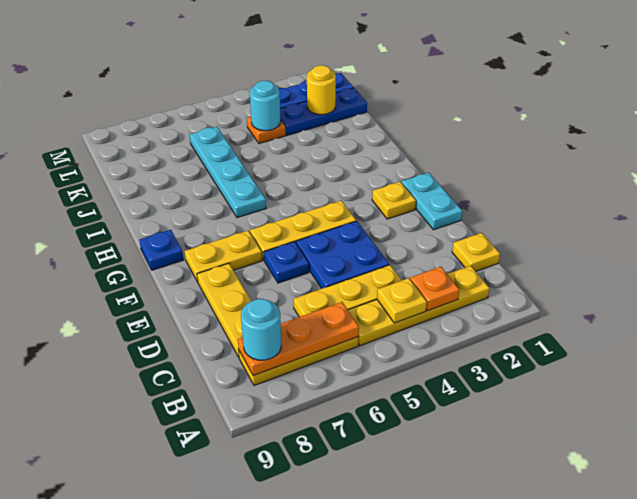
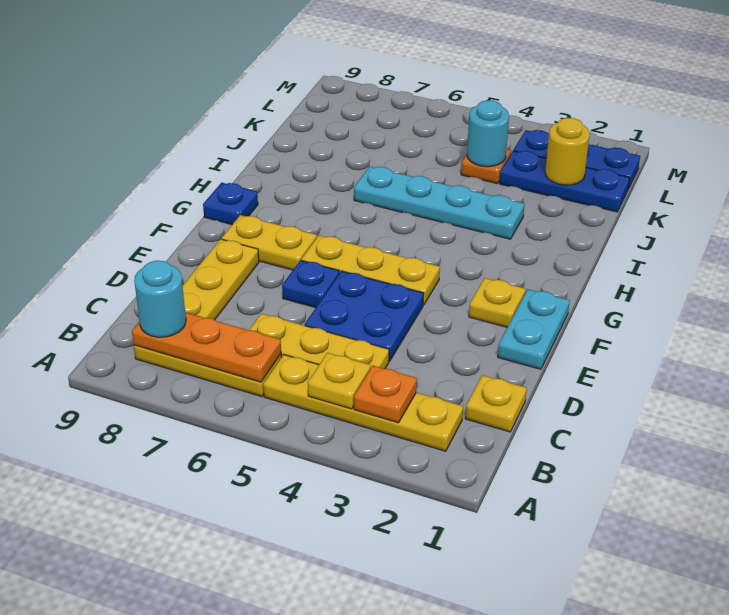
cyan plate H6:K6 level 1 -> cyan plate I3:I6 level 1

